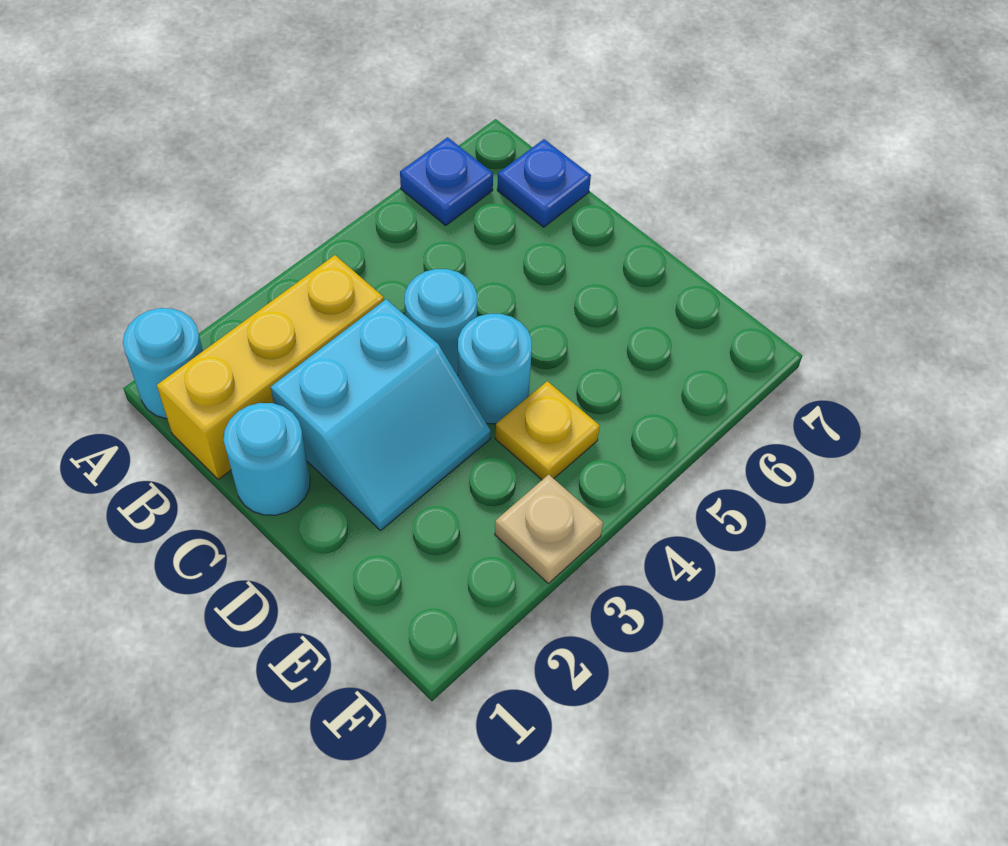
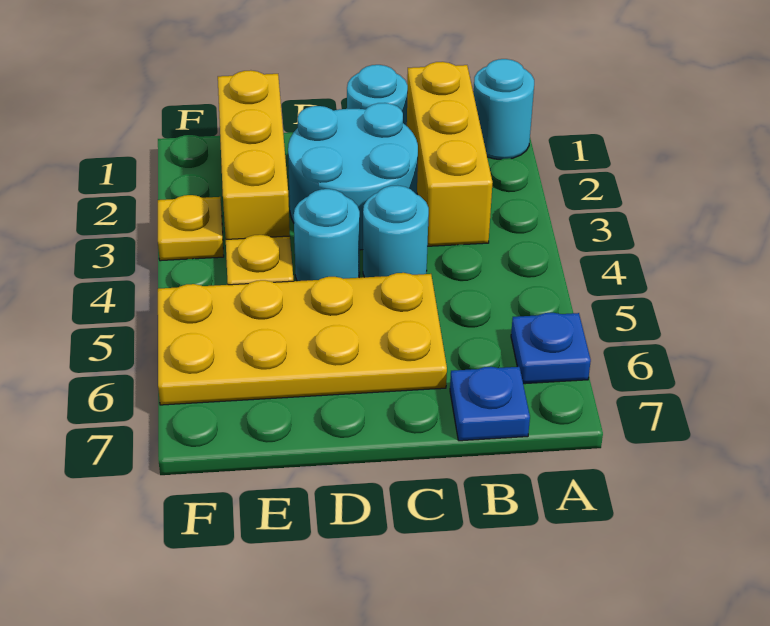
cyan slope C2:D3 level 1 top C -> cyan round brick C2:D3 level 1
none -> yellow plate C5:F6 level 1
none -> yellow brick E1:E3 level 1
tan plate F3 level 1 -> yellow plate F3 level 1

